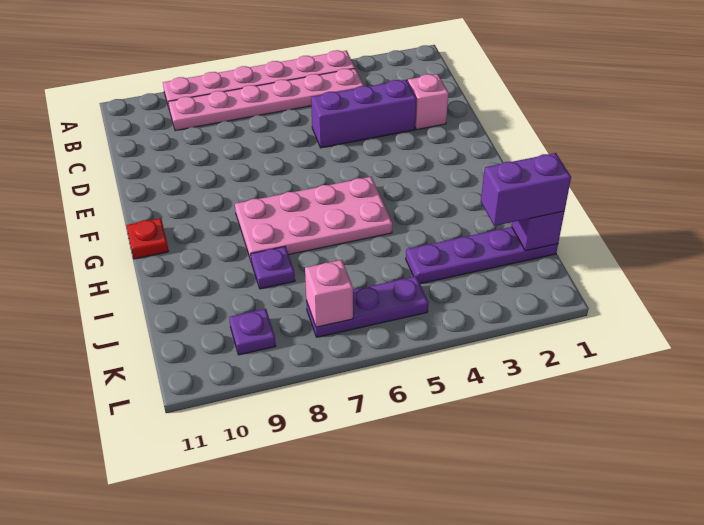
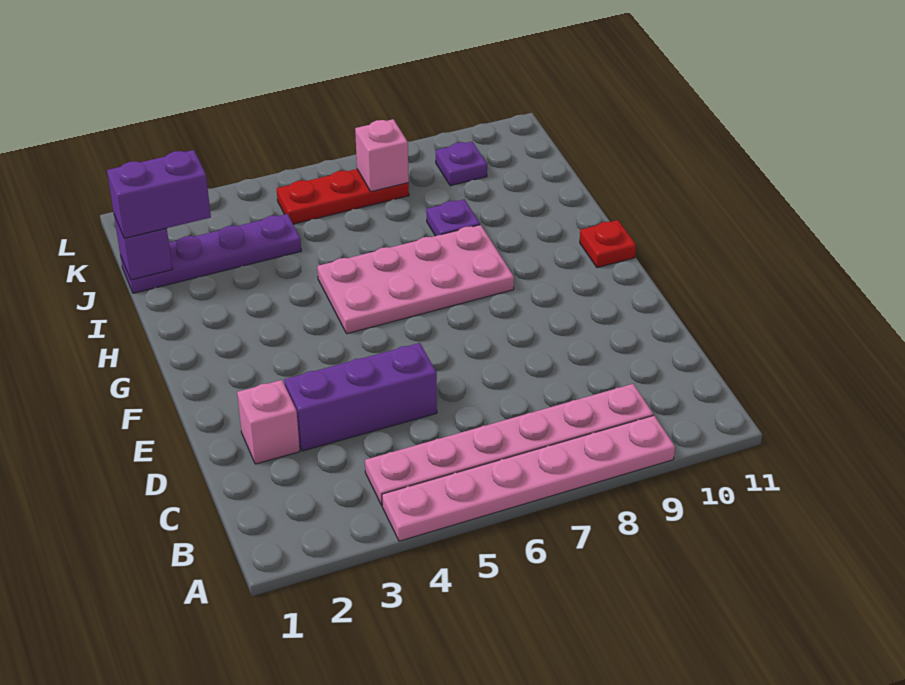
purple plate K5:K7 level 1 -> red plate K5:K7 level 1

